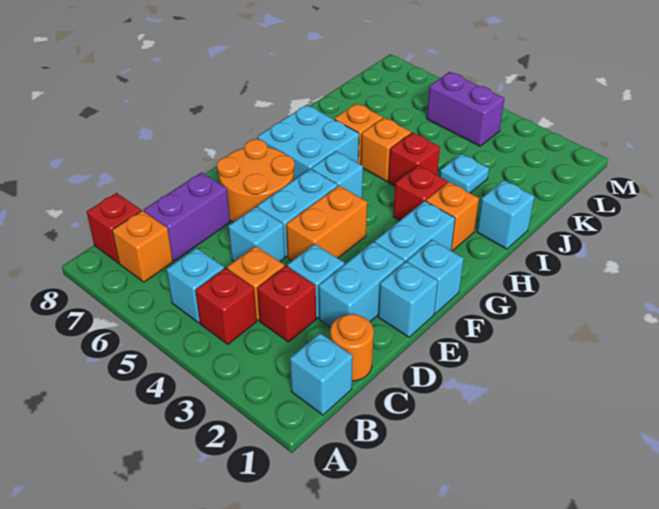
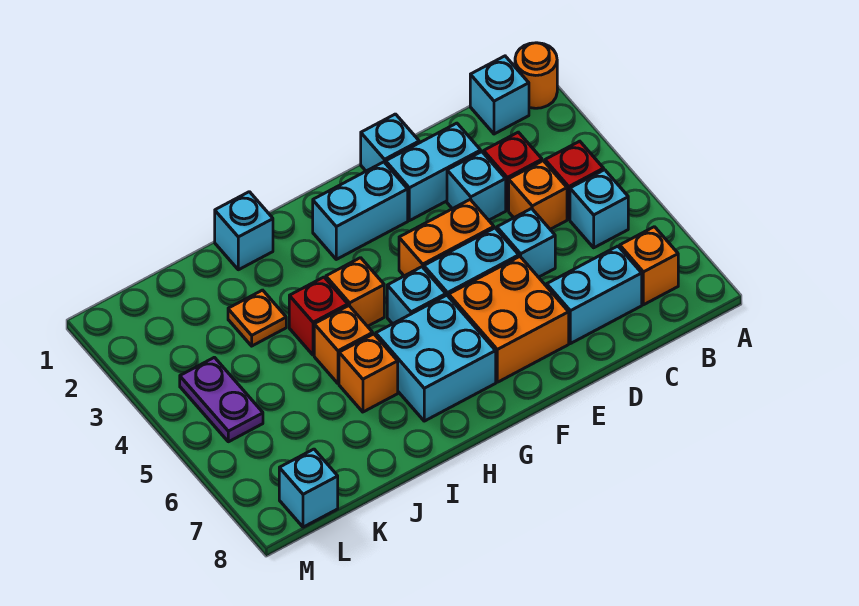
red brick B8 level 1 -> none
orange round brick C1 level 1 -> orange round brick A1 level 1
purple brick C7:D7 level 1 -> cyan brick C7:D7 level 1
orange round brick E6:F7 level 1 -> orange brick E6:F7 level 1
cyan brick F1 level 1 -> cyan brick L8 level 1
orange brick H2 level 1 -> orange brick H4 level 1
red brick H3 level 1 -> none
cyan plate J3 level 1 -> orange plate J3 level 1
purple brick L4:L5 level 1 -> purple plate L4:L5 level 1

